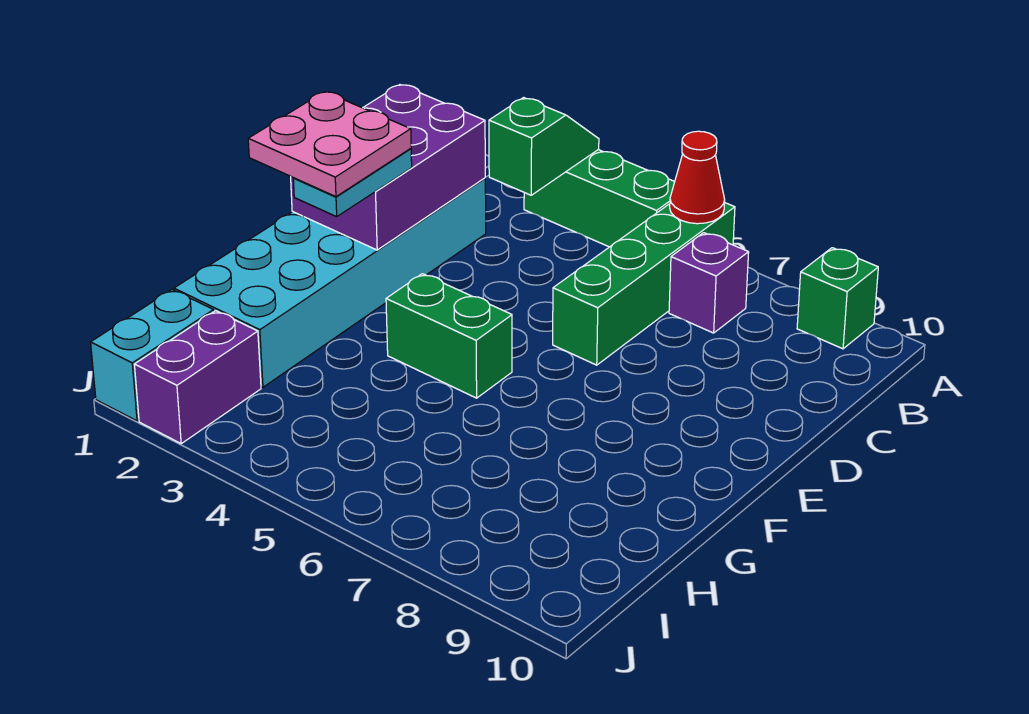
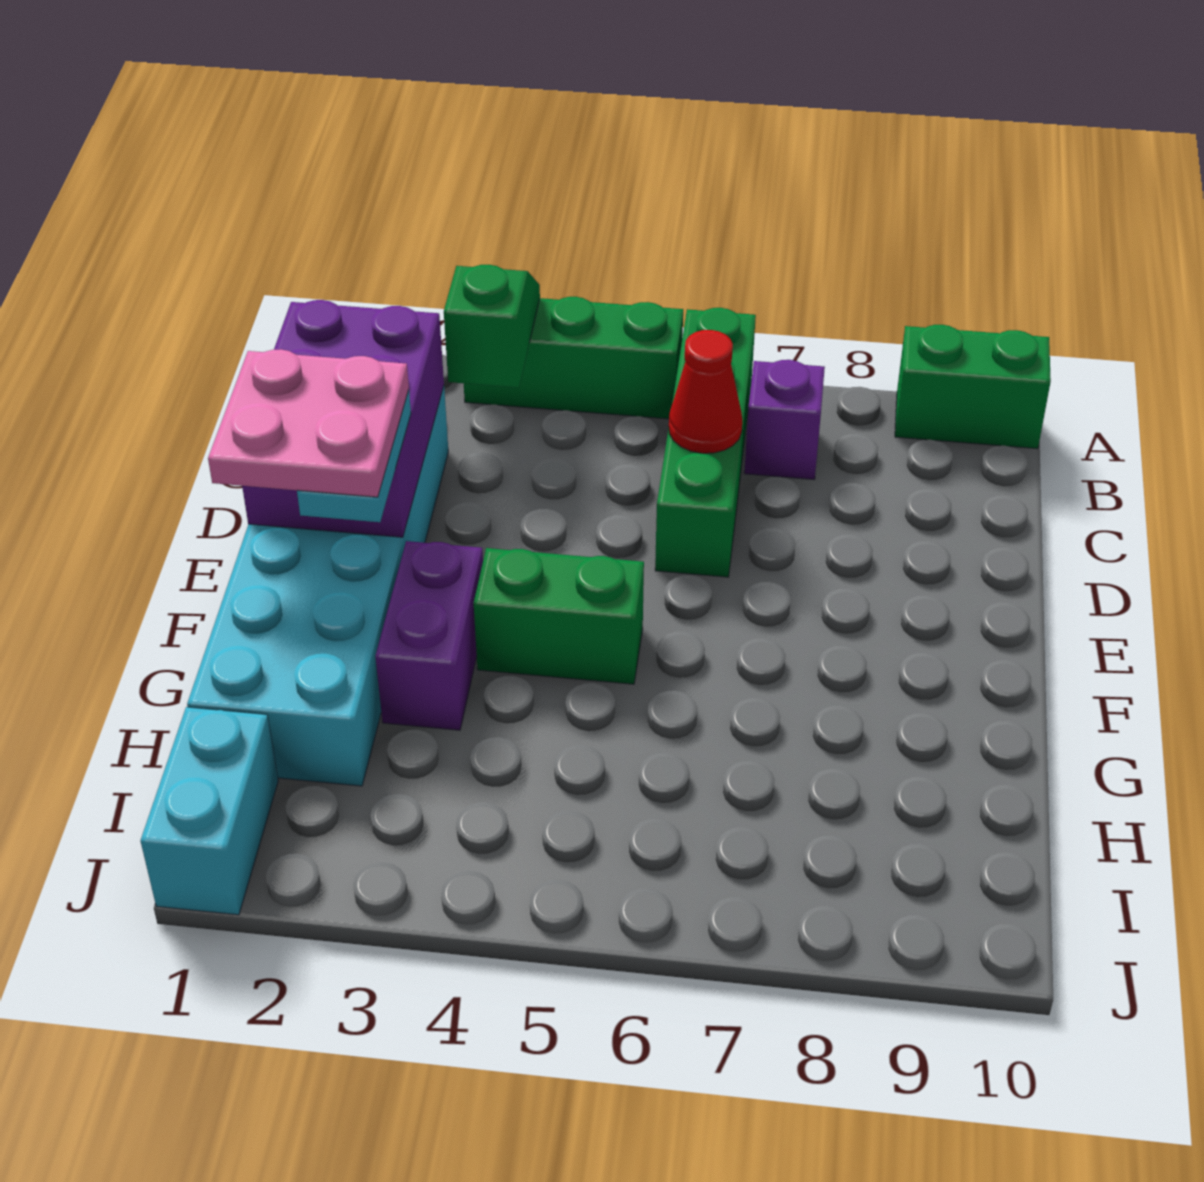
red cone A6 level 2 -> red cone C6 level 2
green brick A9 level 1 -> green brick A9:A10 level 1
purple brick I2:J2 level 1 -> purple brick F3:G3 level 1

